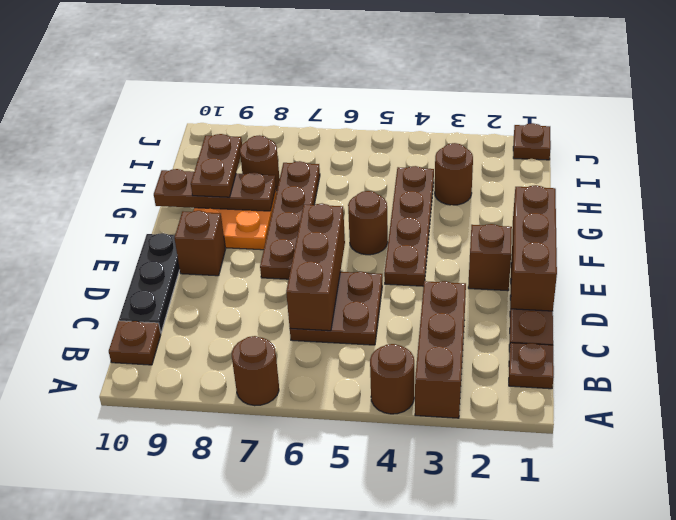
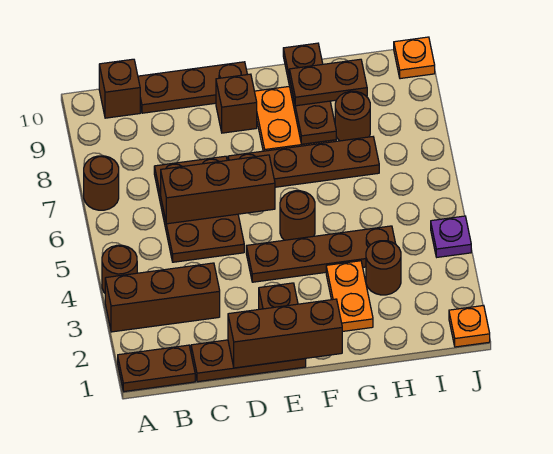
brown plate B1 level 1 -> brown plate A1:B1 level 1
brown plate B10 level 1 -> brown brick B10 level 1
brown plate C5:D6 level 1 -> brown plate C5:D7 level 1
black plate C10:E10 level 1 -> brown plate C10:E10 level 1
none -> orange plate G2:G3 level 1
brown plate J1 level 1 -> orange plate J1 level 1
none -> purple plate J4 level 1
none -> orange plate J10 level 1

